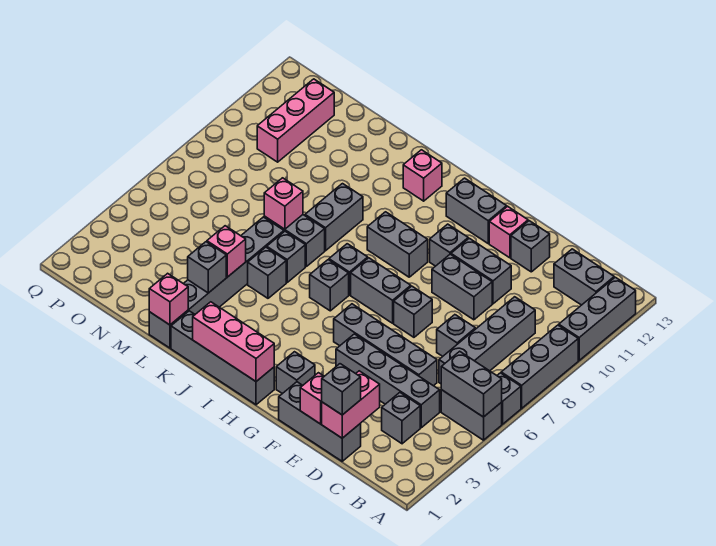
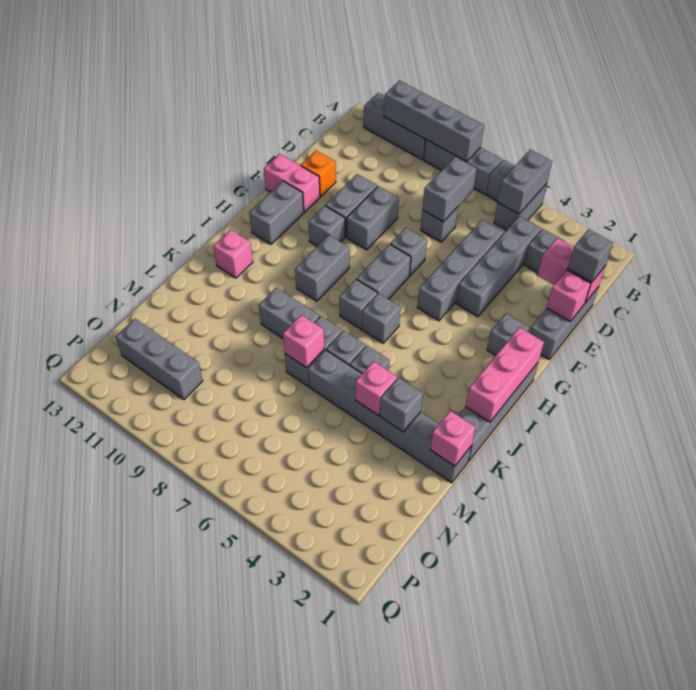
grey brick B12:C12 level 1 -> grey brick C7:D7 level 2
grey brick C6:C9 level 1 -> grey brick A8:A11 level 2
grey brick E12 level 1 -> orange brick E12 level 1
pink brick F12 level 1 -> pink brick F12:F13 level 1
pink brick O10:O12 level 1 -> grey brick O10:O12 level 1

